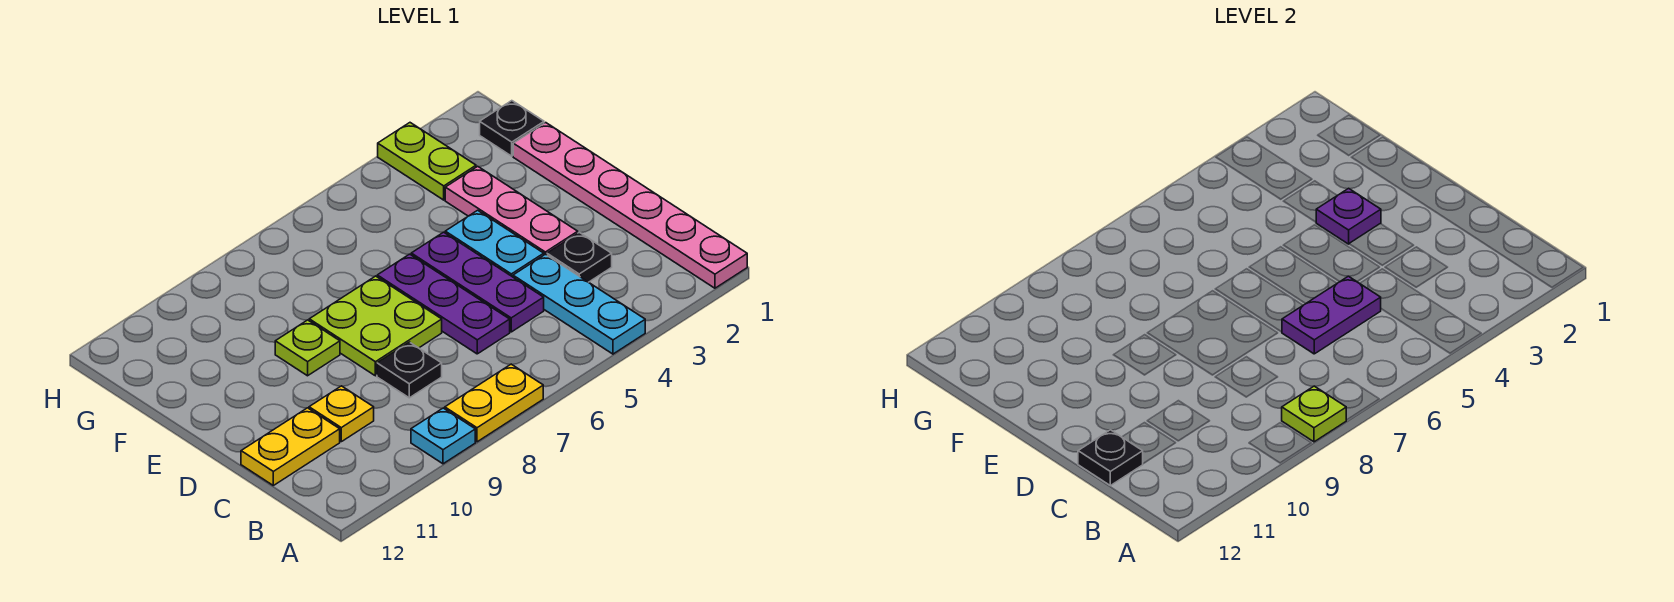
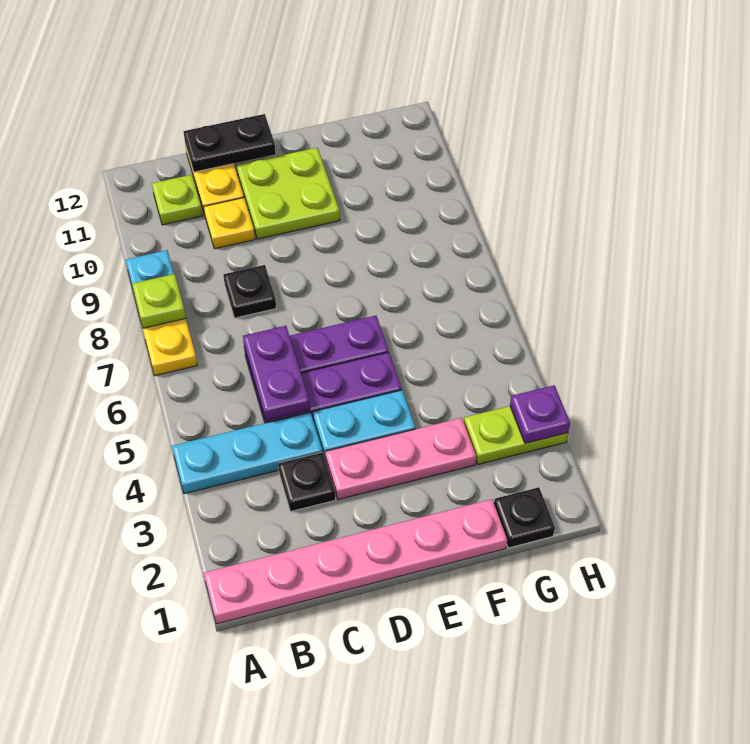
black plate C12 level 2 -> black plate C12:D12 level 2
lime plate D7:E8 level 1 -> lime plate D10:E11 level 1
purple plate E3 level 2 -> purple plate H3 level 2
lime plate E9 level 1 -> lime plate B11 level 1

